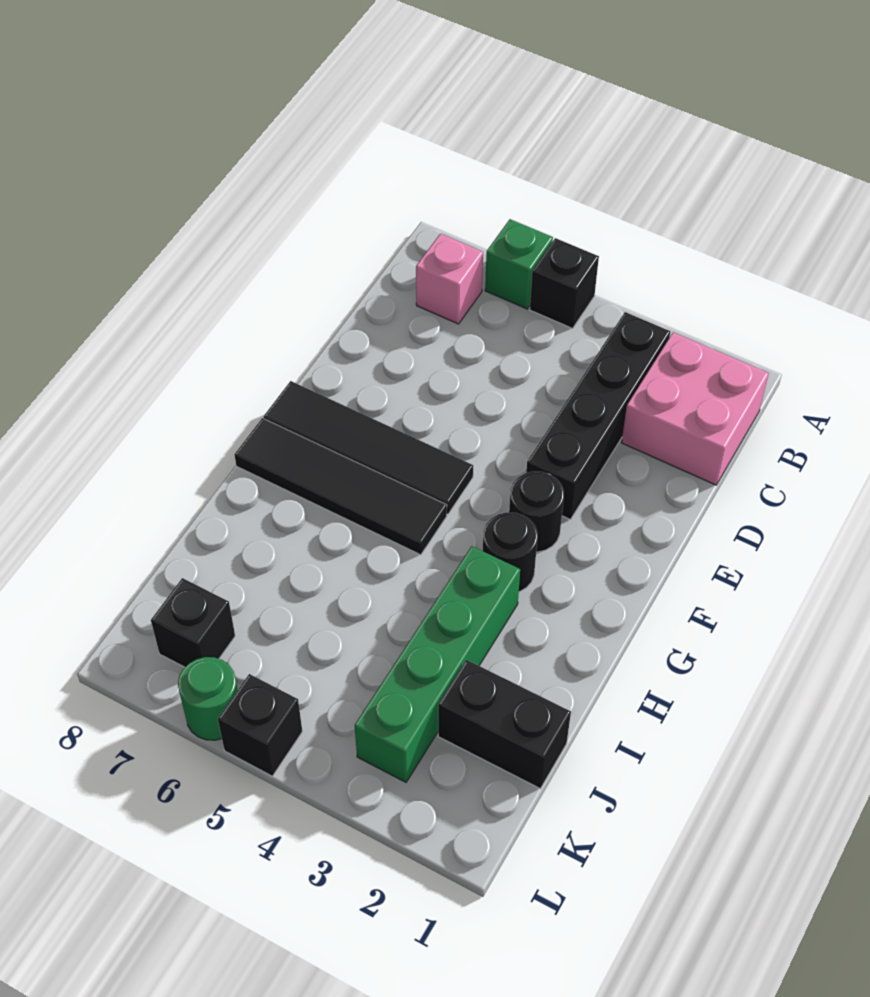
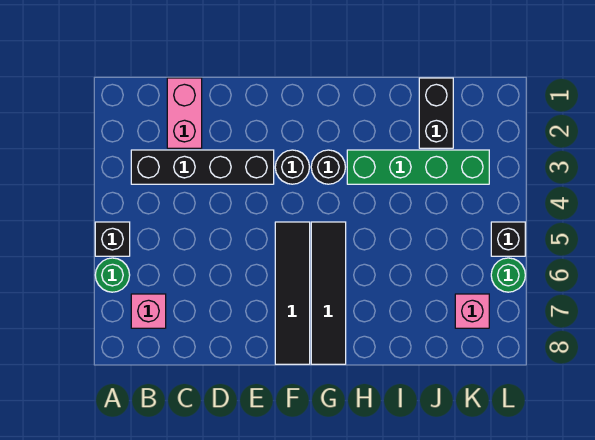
green brick A6 level 1 -> green round brick A6 level 1
pink brick B1:C2 level 1 -> pink brick C1:C2 level 1
black brick K7 level 1 -> pink brick K7 level 1

